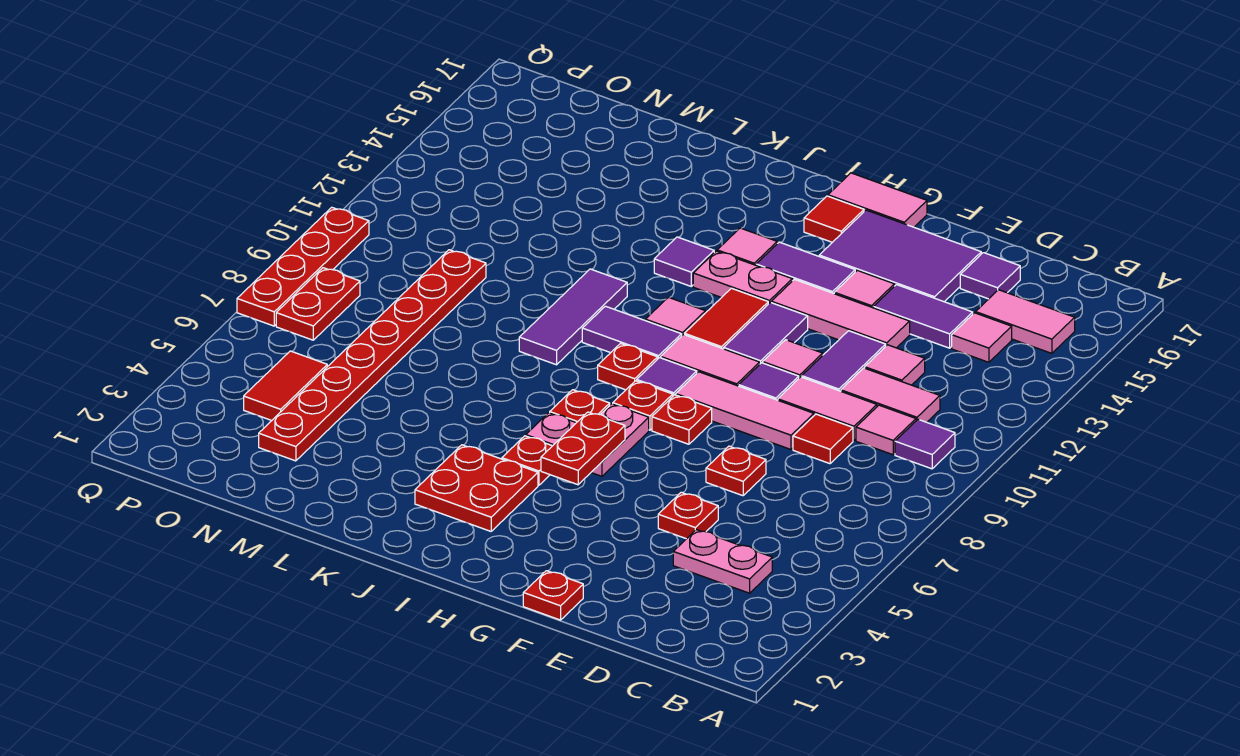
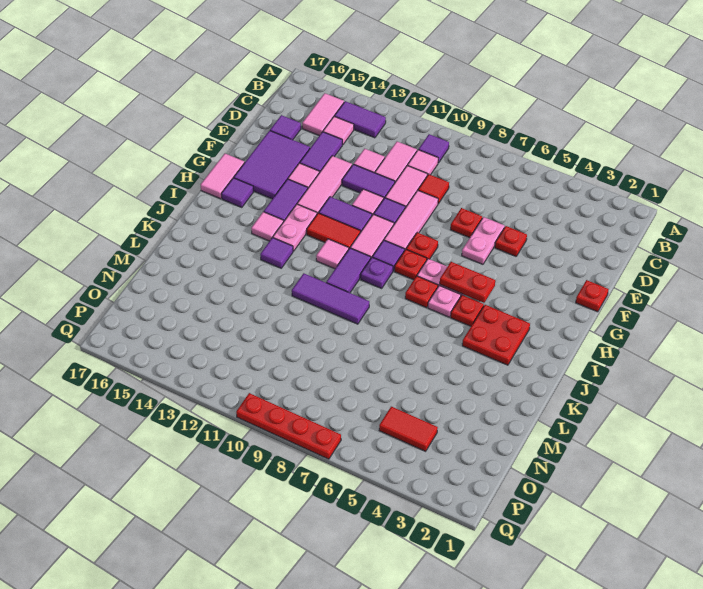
none -> purple tile B13:B14 level 1
pink plate C4:D4 level 1 -> pink plate E6:F6 level 1
red tile H16 level 1 -> purple tile H16 level 1
red plate I9 level 1 -> purple plate I9 level 1
red plate N3:N10 level 1 -> none
red plate P7:P8 level 1 -> none

